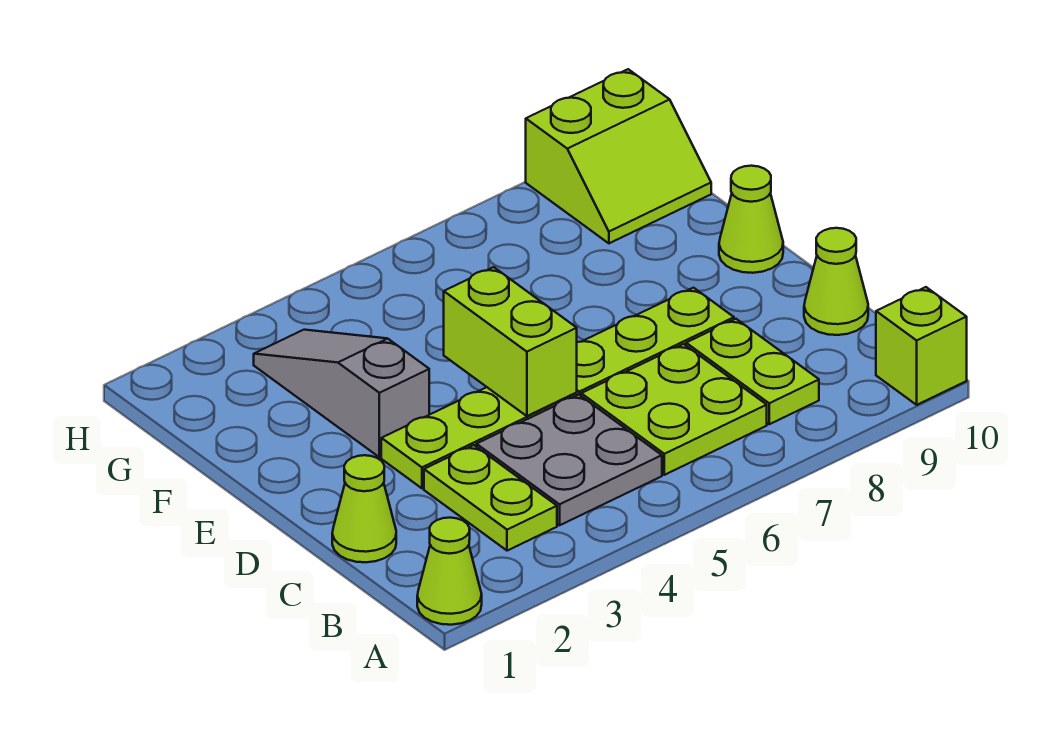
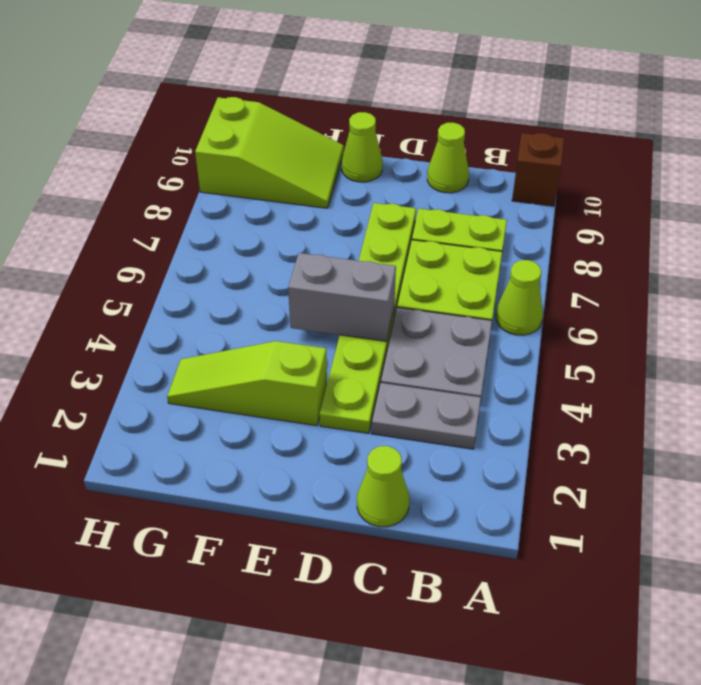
lime cone A1 level 1 -> lime cone A6 level 1
lime brick A10 level 1 -> brown brick A10 level 1
lime plate B3:C3 level 1 -> grey plate B3:C3 level 1
lime brick D5:E5 level 2 -> grey brick D5:E5 level 2
grey slope E3:G3 level 1 top E -> lime slope E3:G3 level 1 top E
lime slope G9:H10 level 1 top H -> lime slope F9:H10 level 1 top H

